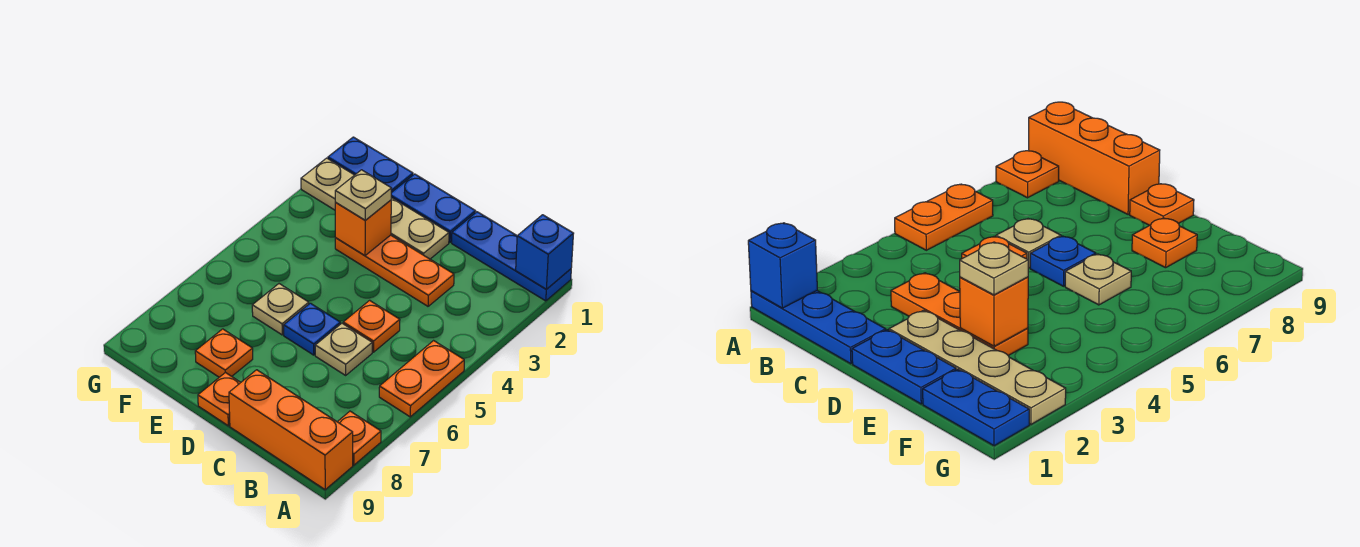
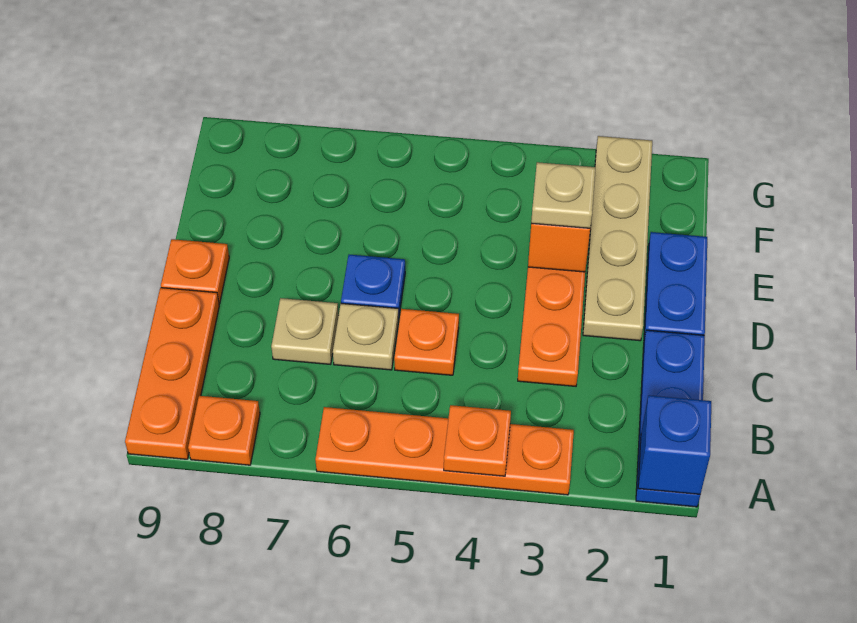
orange plate A5:A6 level 1 -> orange plate A3:A6 level 1
orange brick A9:C9 level 1 -> orange plate A9:C9 level 1
tan plate E6 level 1 -> tan plate C7 level 1
orange plate E8 level 1 -> orange plate A4 level 2
blue plate F1:G1 level 1 -> none

